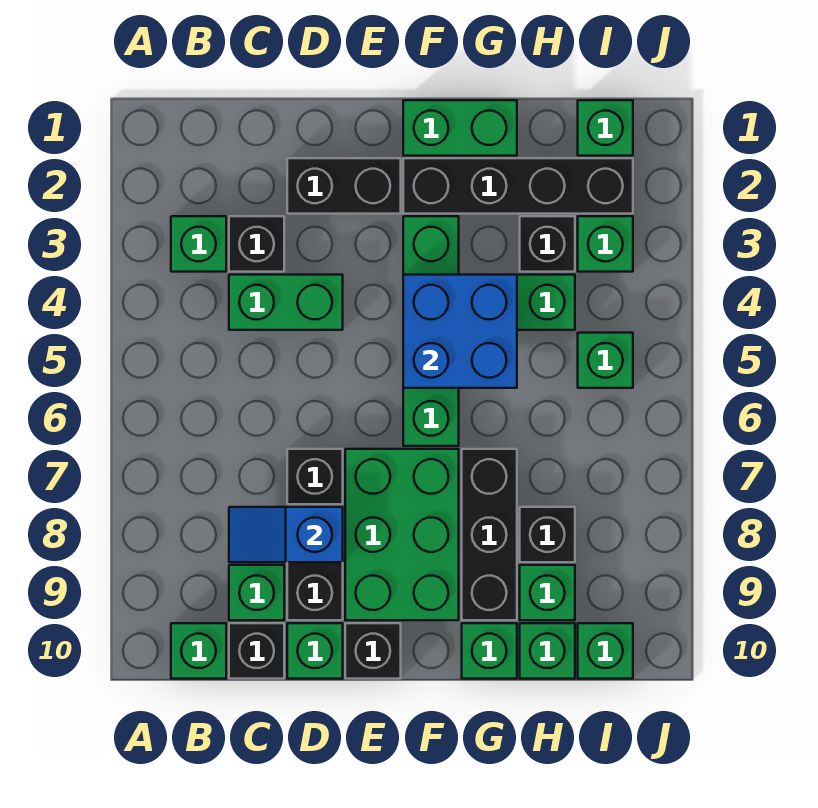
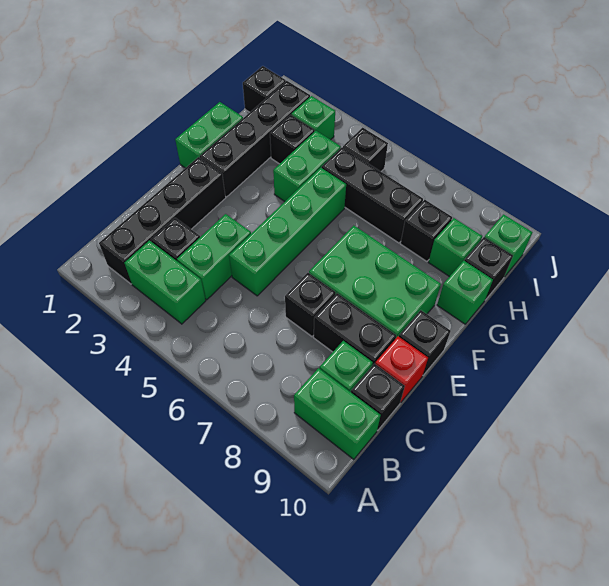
green brick B3 level 1 -> green brick B3:B4 level 1
green brick B10 level 1 -> green brick B9:B10 level 1
blue slope C8:D8 level 2 top D -> none
black brick D2:E2 level 1 -> black brick B2:E2 level 1
green brick D10 level 1 -> red brick D10 level 1
green brick F3:F6 level 1 -> green brick D5:G5 level 1
blue brick F4:G5 level 2 -> none
black brick G7:G9 level 1 -> black brick H5:H7 level 1
green brick H10 level 1 -> black brick H10 level 1
green brick I1 level 1 -> black brick I1 level 1
green brick I5 level 1 -> black brick I5 level 1

